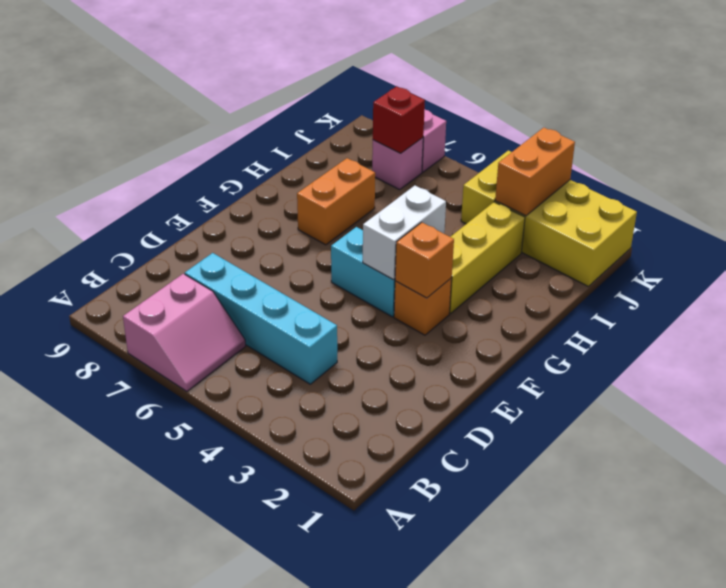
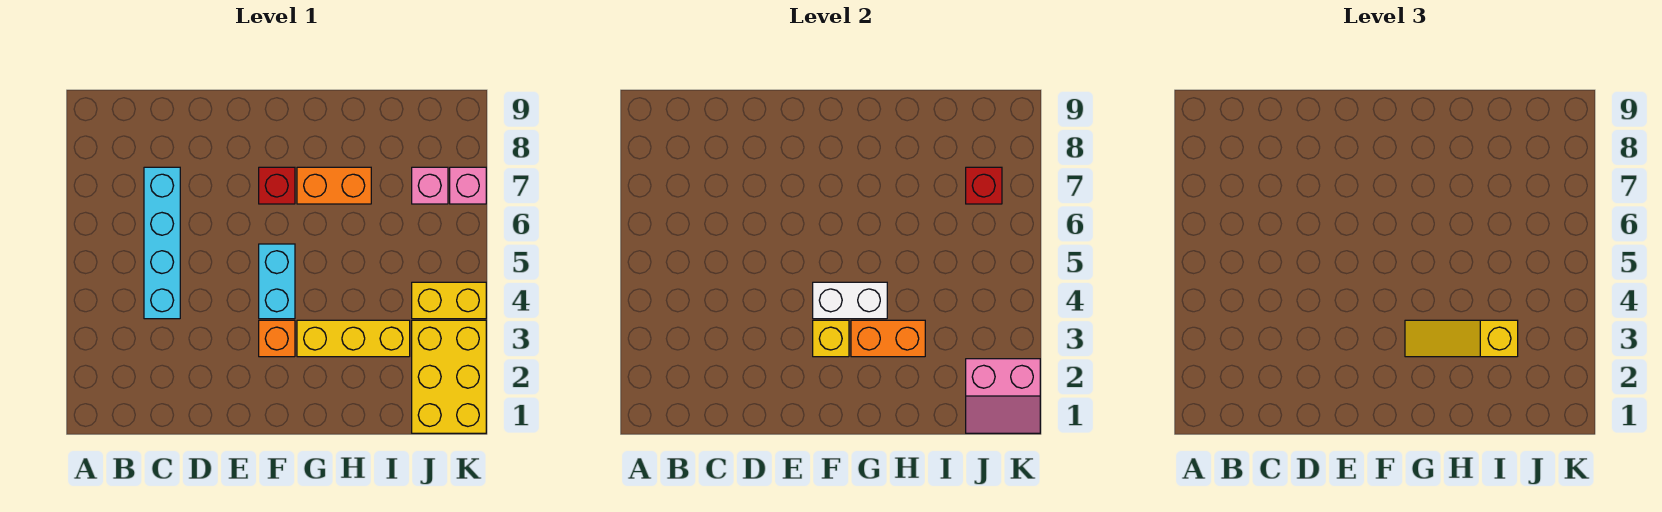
pink slope A6:B7 level 1 top 7 -> pink slope J1:K2 level 2 top 2
orange brick F3 level 2 -> yellow brick F3 level 2
none -> red brick F7 level 1
none -> yellow slope G3:I3 level 3 top I
orange brick J3:K3 level 2 -> orange brick G3:H3 level 2

